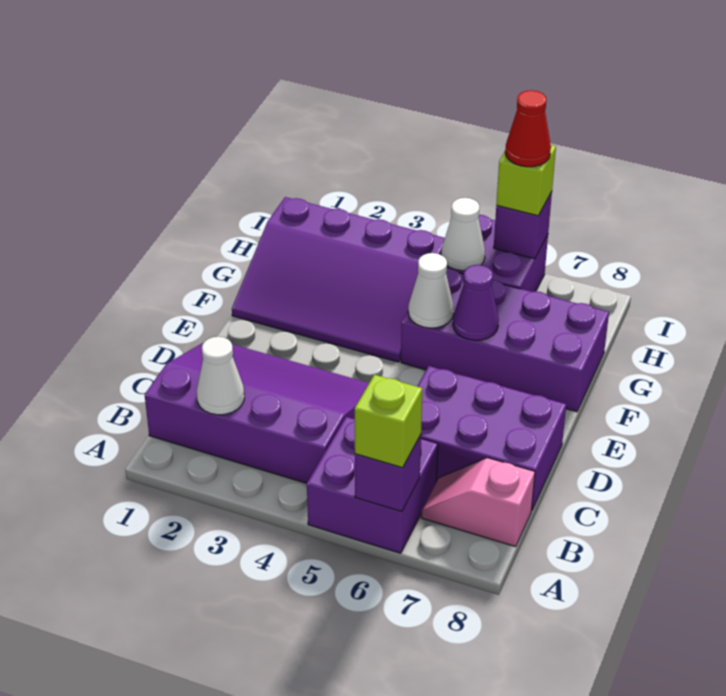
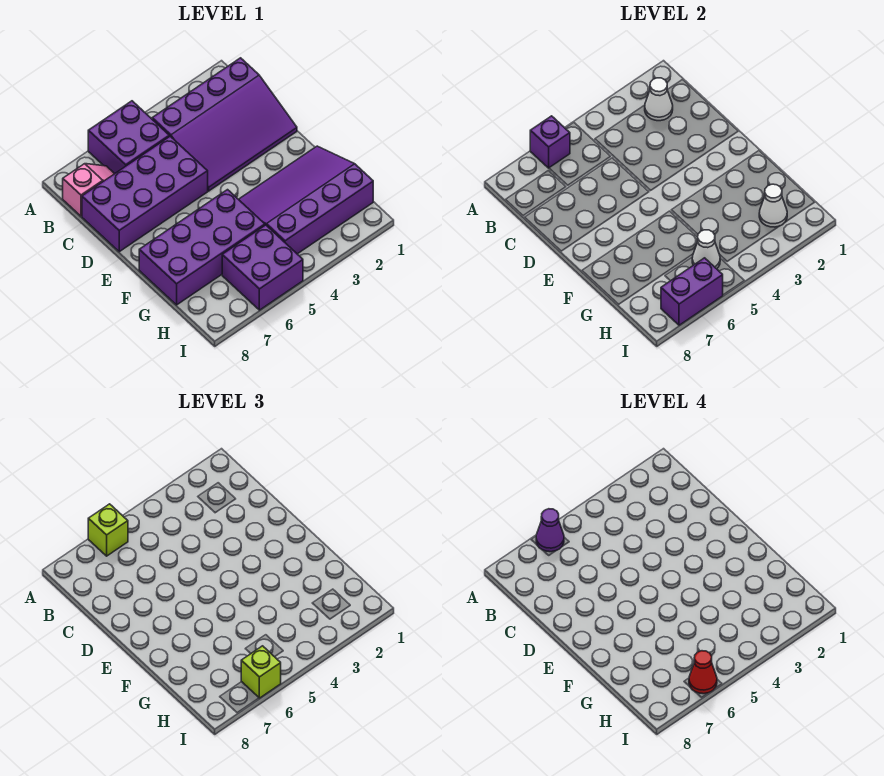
purple brick C6:D8 level 1 -> purple brick C5:D8 level 1
white cone F5 level 2 -> white cone H2 level 2
purple cone F6 level 2 -> purple cone A6 level 4
purple brick I6 level 2 -> purple brick I6:I7 level 2

